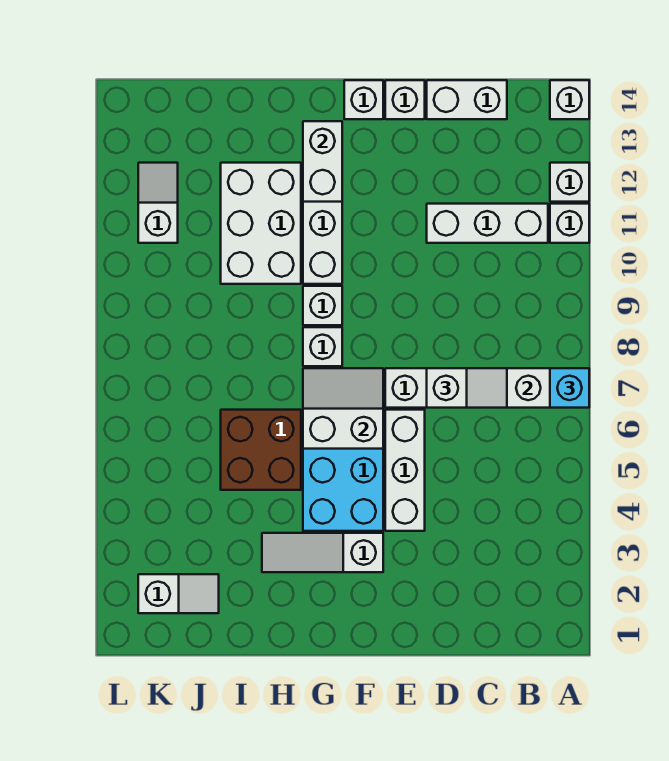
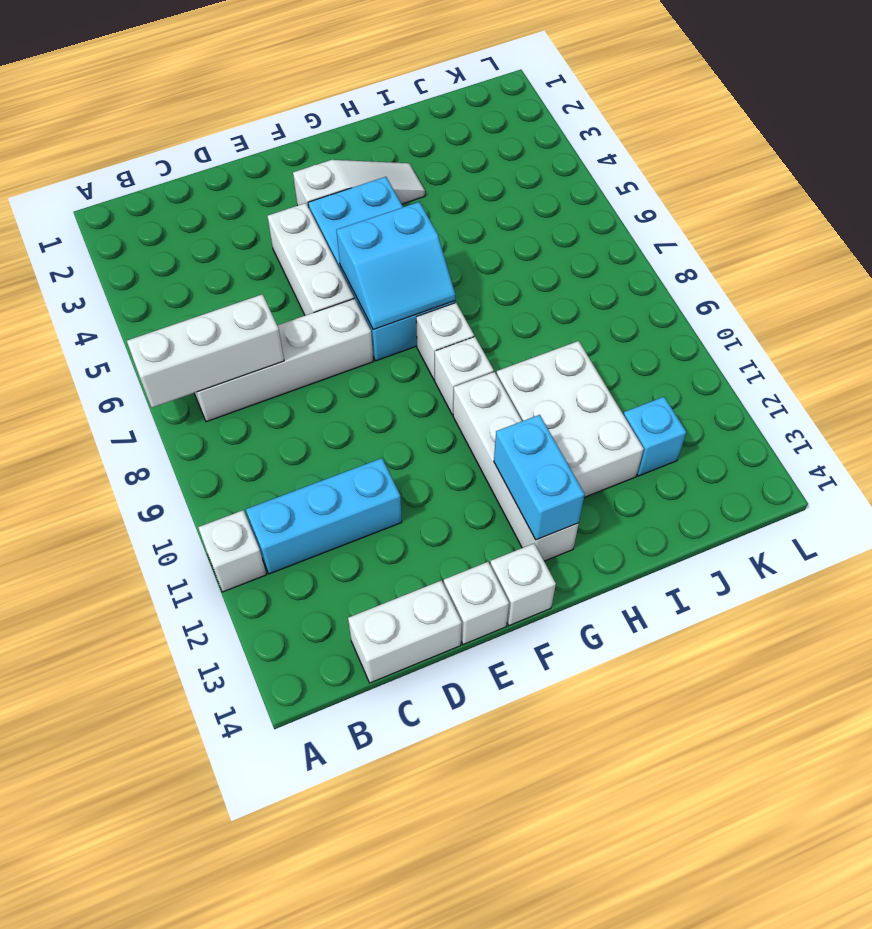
cyan brick A7 level 3 -> cyan brick J12 level 1
white brick A12 level 1 -> none
white brick A14 level 1 -> none
white brick B11:D11 level 1 -> cyan brick B11:D11 level 1
white slope C7:D7 level 3 top D -> none
white slope F6:G7 level 2 top 6 -> cyan slope F6:G7 level 2 top 6
white brick G12:G13 level 2 -> cyan brick G12:G13 level 2
brown brick H5:I6 level 1 -> none
white slope J2:K2 level 1 top K -> none
white slope K11:K12 level 1 top 11 -> none

